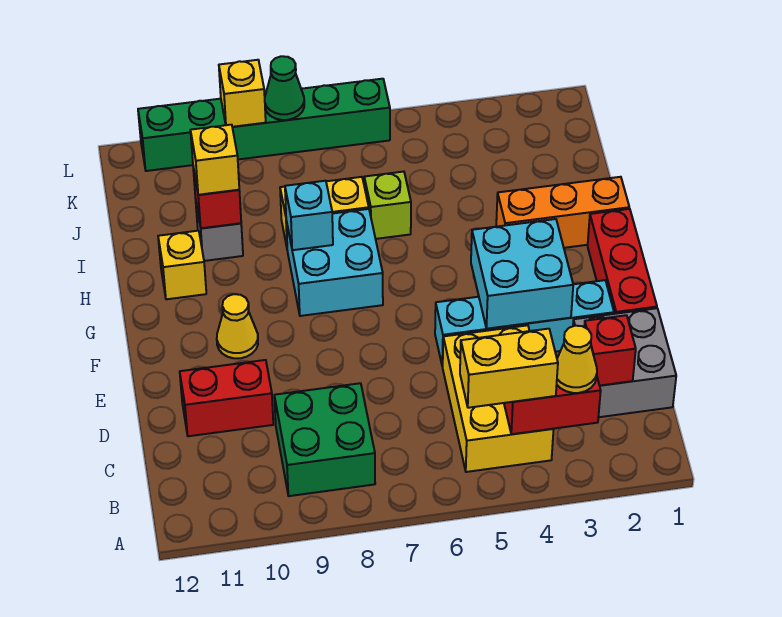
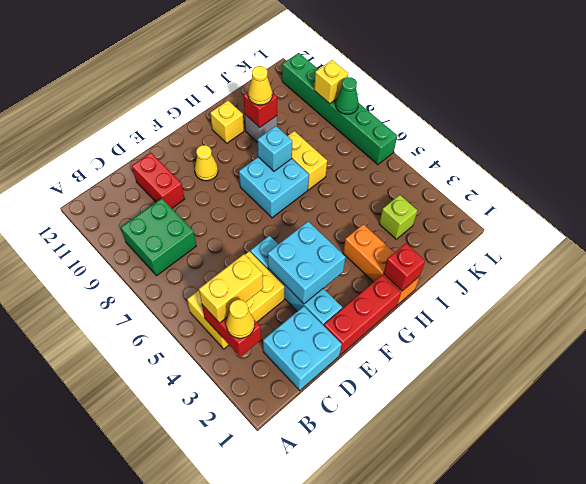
yellow brick B4:B5 level 3 -> yellow brick B4:C4 level 3
grey brick C1:D2 level 1 -> cyan brick C1:D2 level 1
red brick C2 level 2 -> red brick H1 level 2
lime brick I6 level 1 -> lime brick J3 level 1
yellow brick I10 level 3 -> yellow cone I10 level 3

